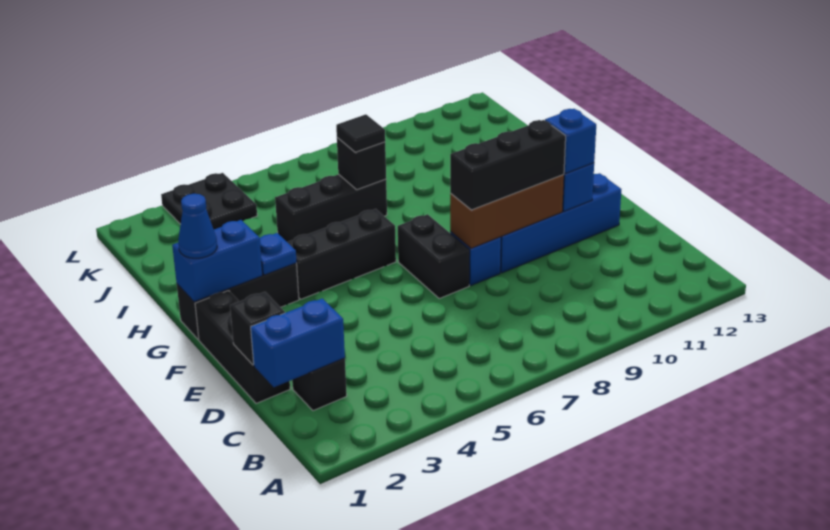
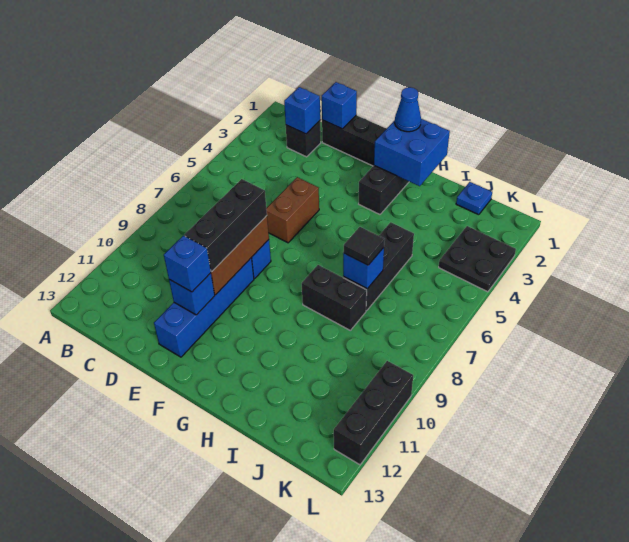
blue brick C1:C2 level 2 -> blue brick C2 level 2
black brick D1 level 2 -> blue brick D1 level 2
none -> brown brick E5:E6 level 1
black brick E7:F7 level 1 -> black brick H8:I8 level 1
blue brick G1:G2 level 2 -> blue brick G1:H2 level 2
blue plate G3 level 2 -> blue plate J1 level 1
black brick G4:G6 level 1 -> black brick L10:L12 level 1
black brick I7 level 2 -> blue brick I7 level 2

